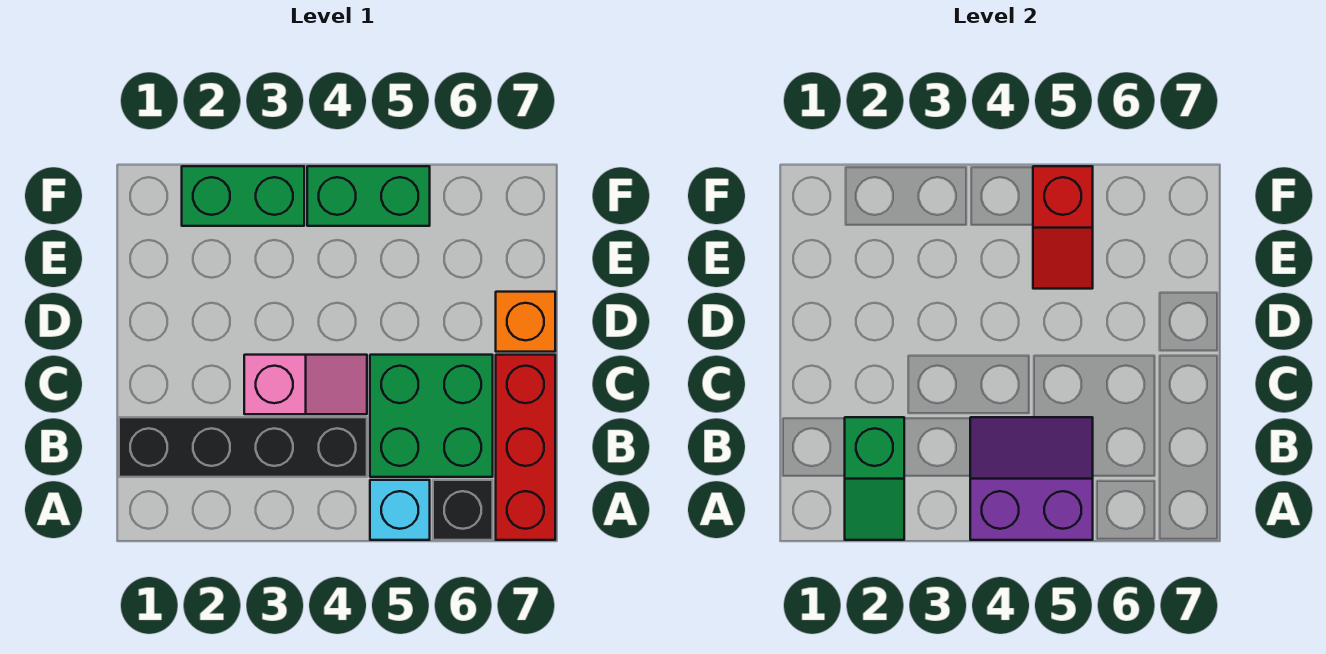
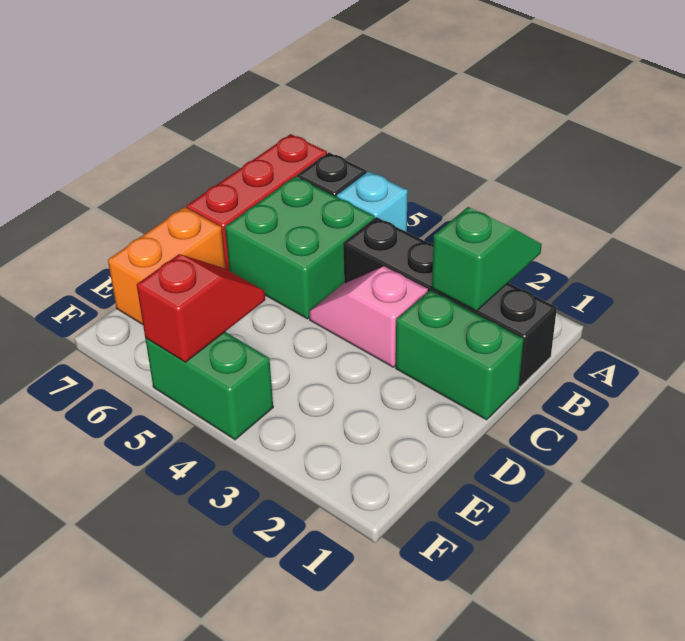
purple slope A4:B5 level 2 top A -> none
orange brick D7 level 1 -> orange brick D7:E7 level 1
green brick F2:F3 level 1 -> green brick C1:C2 level 1

